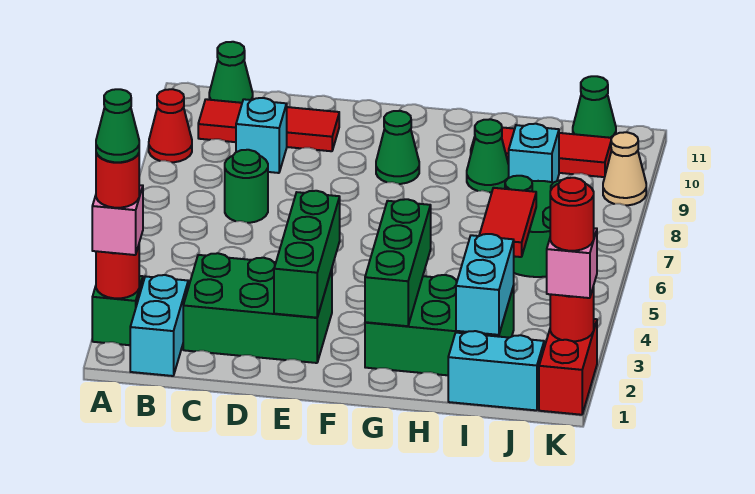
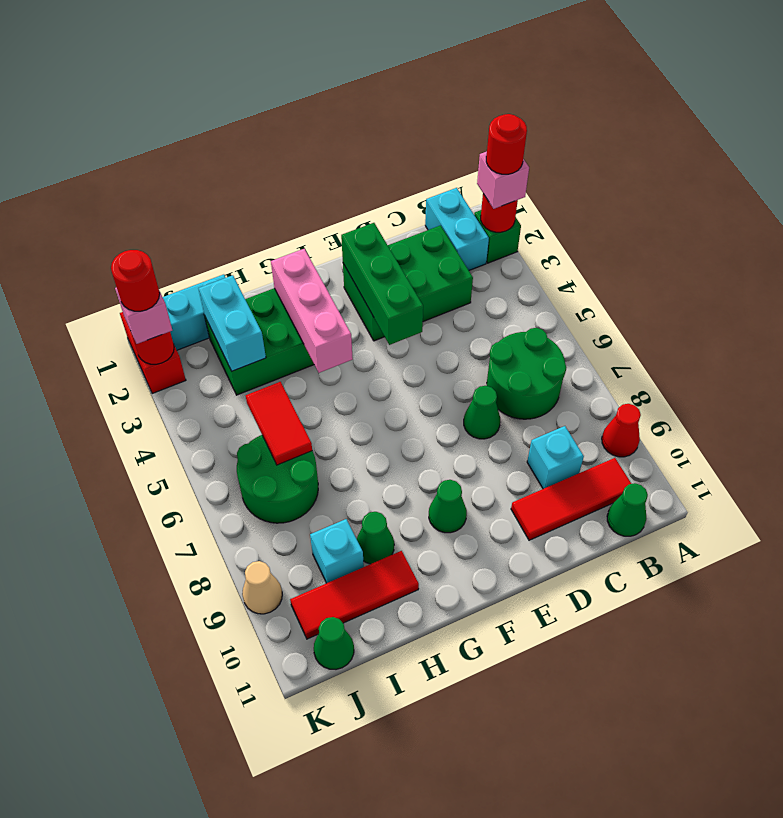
green cone A2 level 5 -> green cone D7 level 1
green round brick C7 level 1 -> green round brick B6:C7 level 1
green brick G2:G4 level 2 -> pink brick G2:G4 level 2

